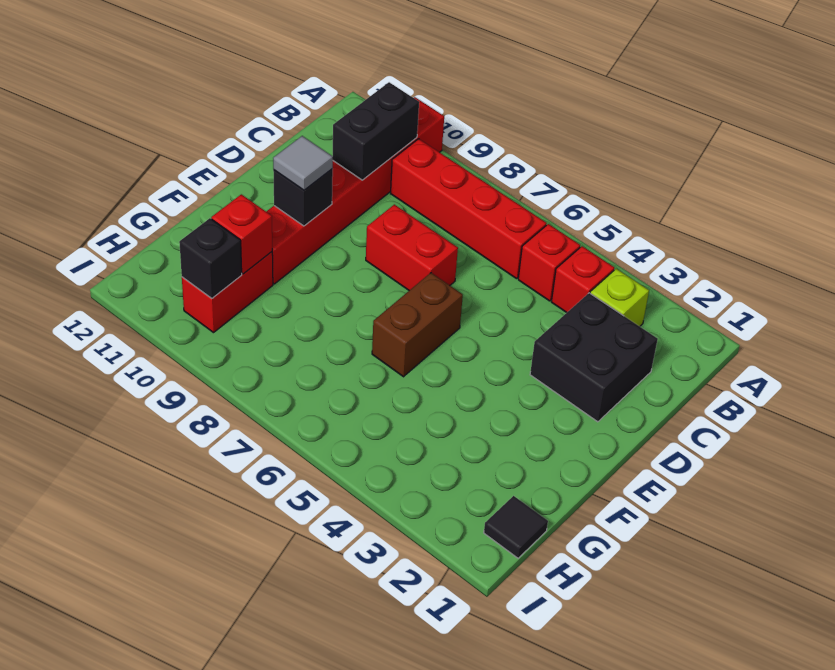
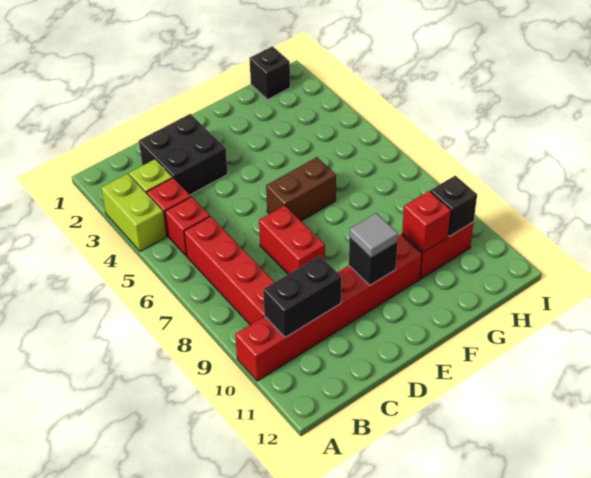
none -> lime brick A3:A4 level 1
black tile H1 level 1 -> black brick H1 level 1

